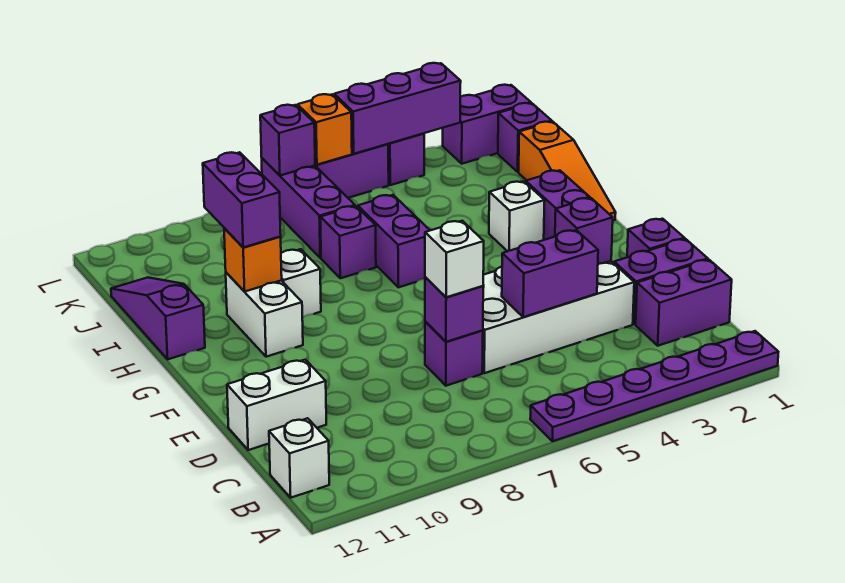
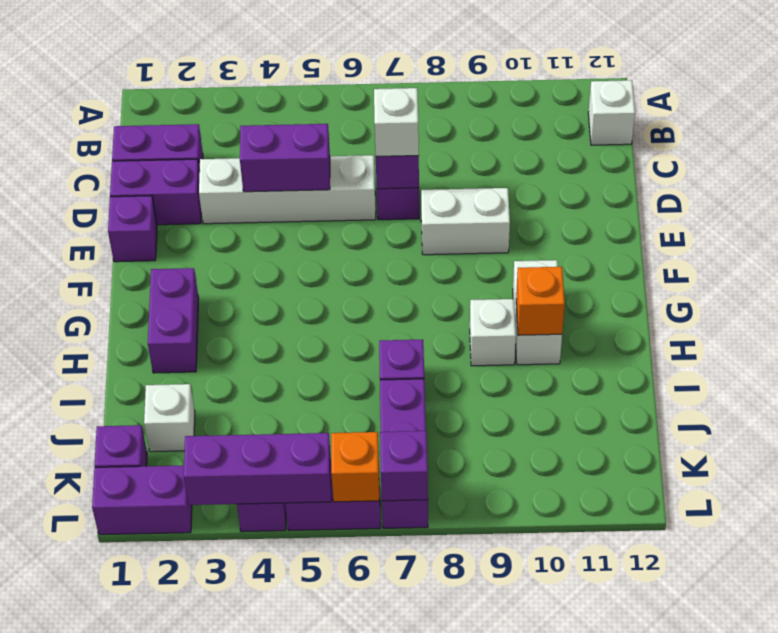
purple plate A1:A6 level 1 -> none
white brick D3:E6 level 1 -> white brick D3:D6 level 1
white brick D11:D12 level 1 -> white brick E8:E9 level 1
purple brick E3 level 2 -> none
orange slope H1:J1 level 1 top J -> none
white brick H3 level 1 -> white brick J2 level 1
purple brick H6:I6 level 1 -> none
purple brick H10:I10 level 3 -> none
purple slope H12:J12 level 1 top H -> none

